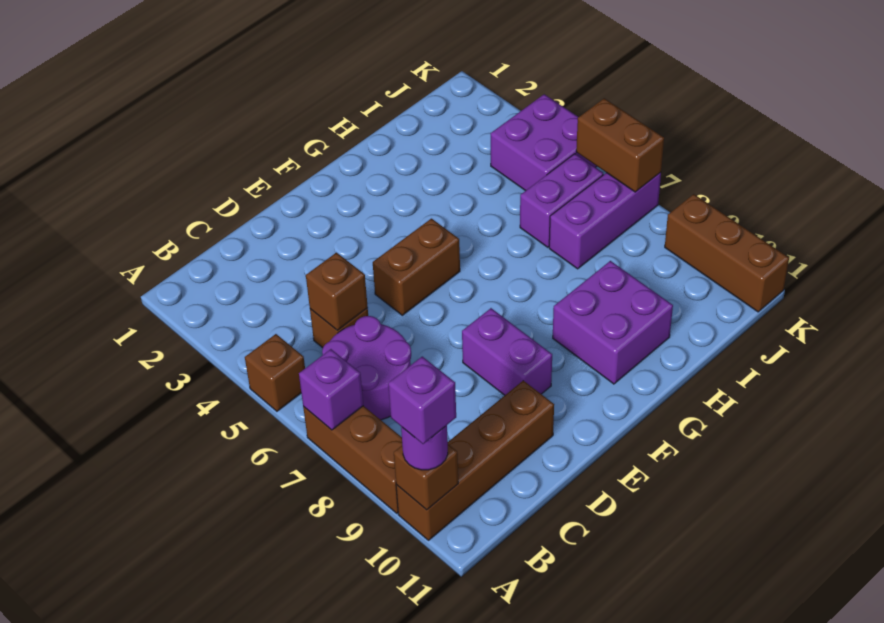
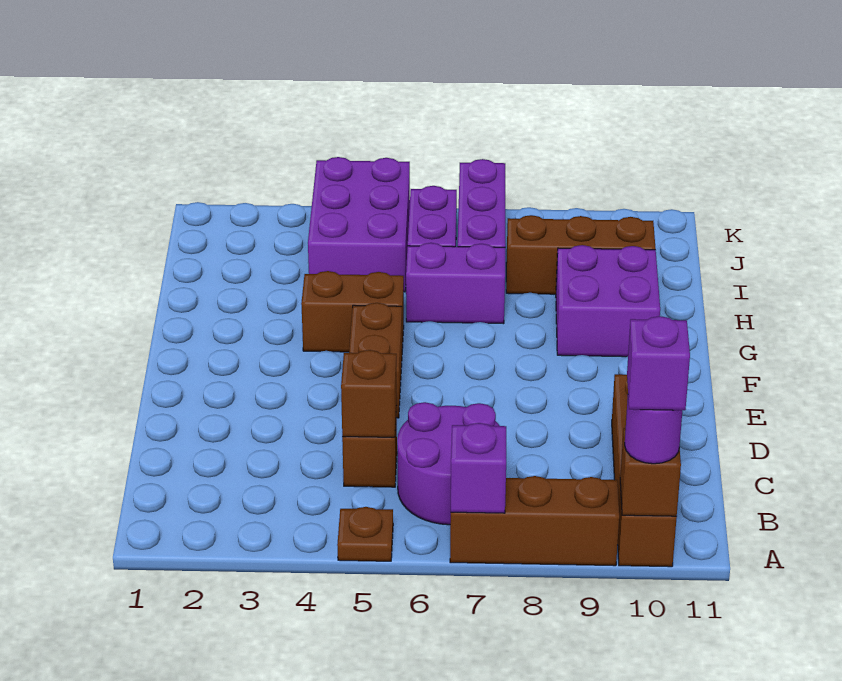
brown brick A5 level 1 -> brown plate A5 level 1
purple brick E8:E9 level 1 -> purple brick H6:H7 level 1
purple brick J4:K5 level 1 -> purple brick I4:K5 level 1
brown brick K6:K7 level 2 -> brown brick G4:G5 level 1
brown brick K9:K11 level 1 -> brown brick I8:I10 level 1

